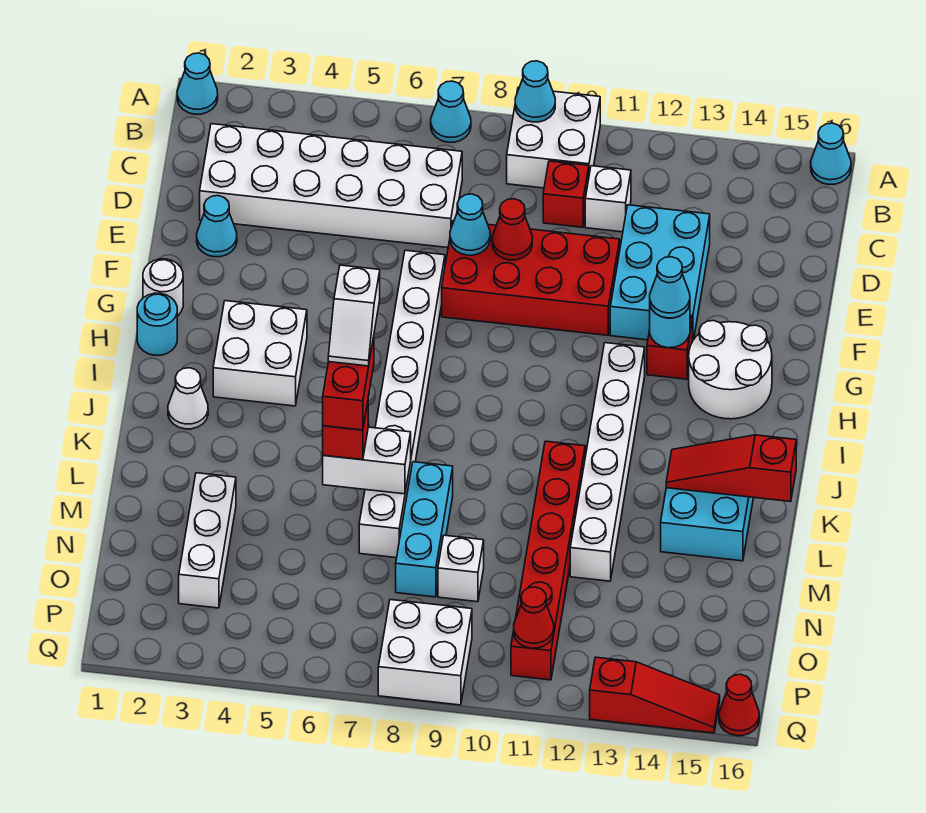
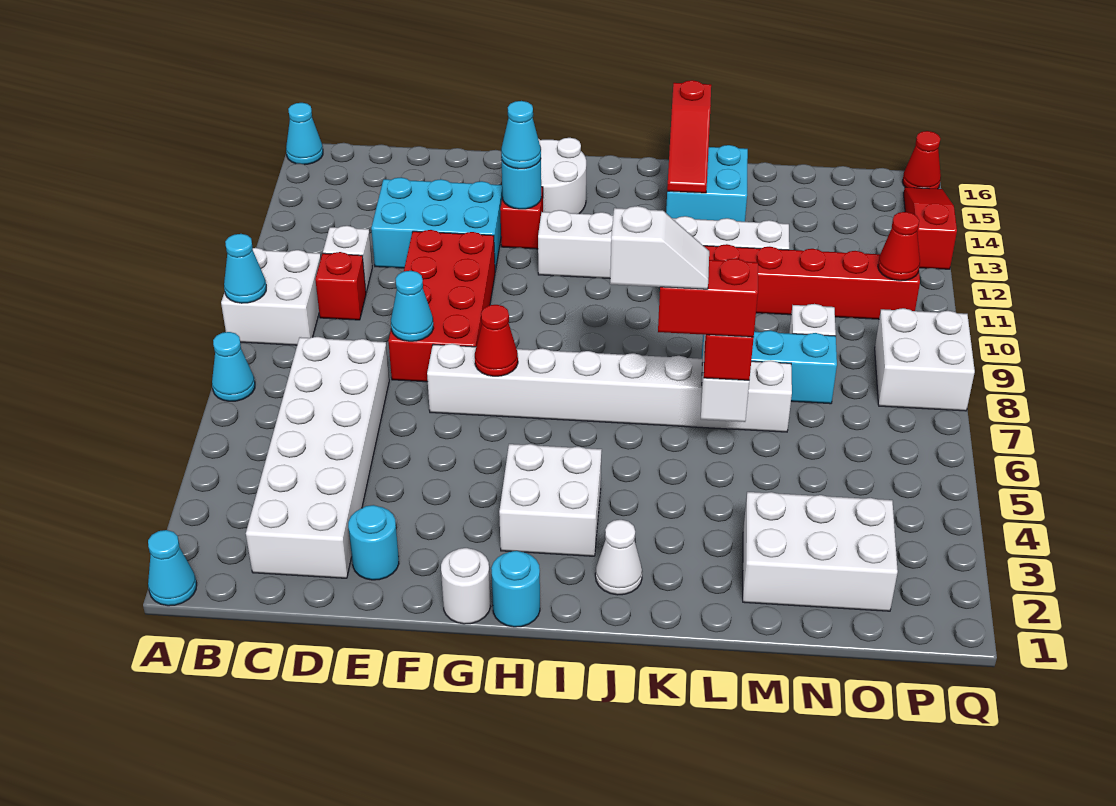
cyan cone E2 level 1 -> cyan round brick E2 level 1
red cone E9 level 2 -> red cone G7 level 2
white brick M3:O3 level 1 -> white brick M2:O3 level 1

